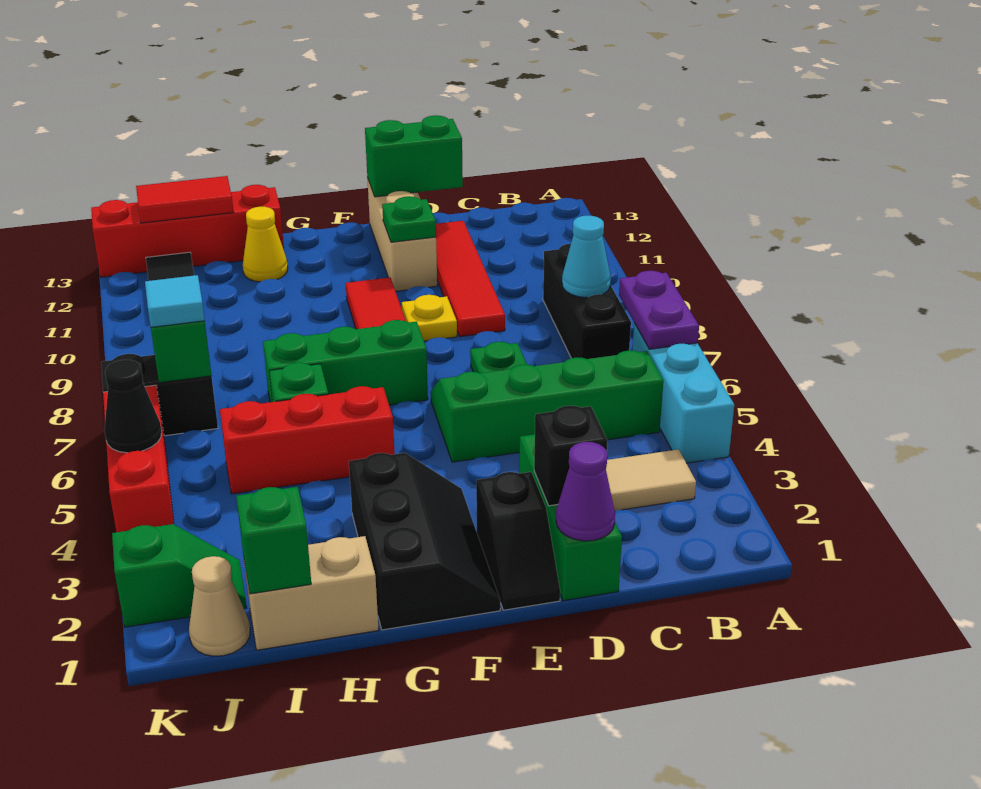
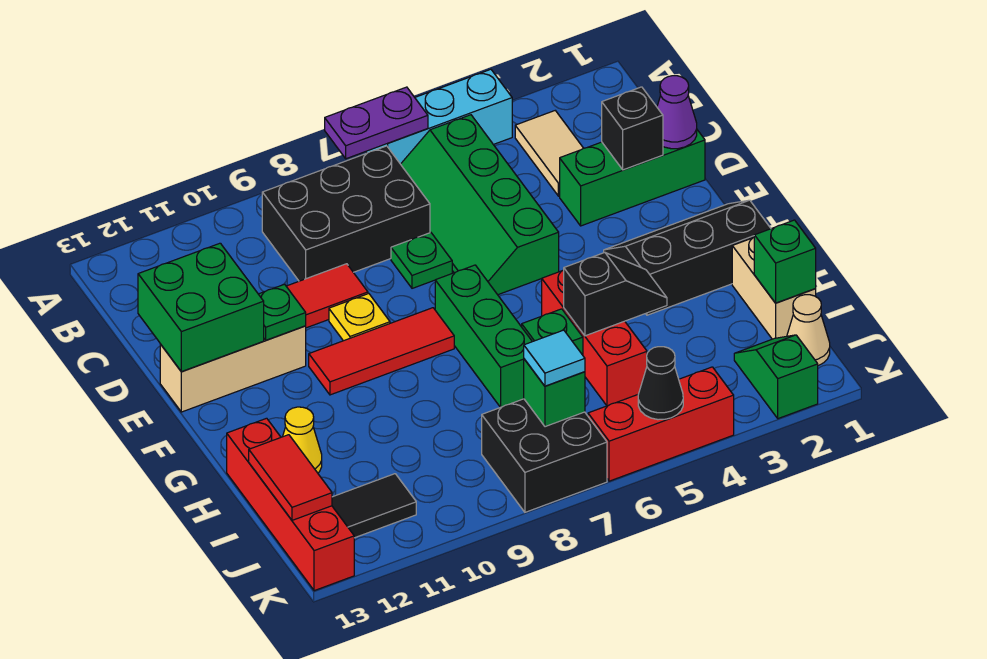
black brick B7:B9 level 1 -> black brick B7:C9 level 1
cyan cone B8 level 2 -> none
green brick D13:E13 level 2 -> green brick D12:E13 level 2
black slope E1:E2 level 1 top 2 -> black slope H4:H5 level 2 top 5
black brick J7:K7 level 1 -> black brick J7:K8 level 1

